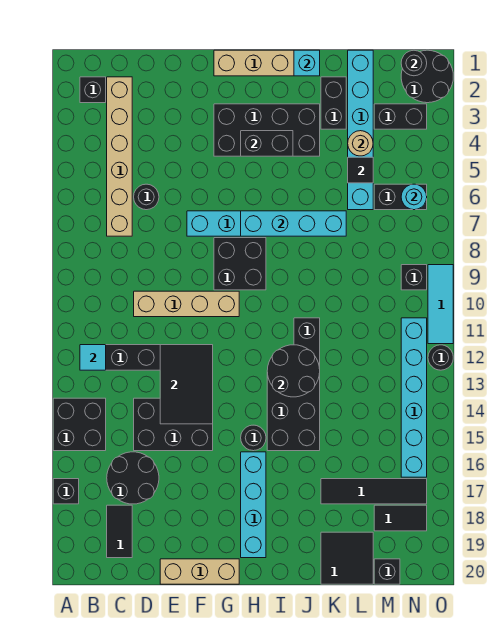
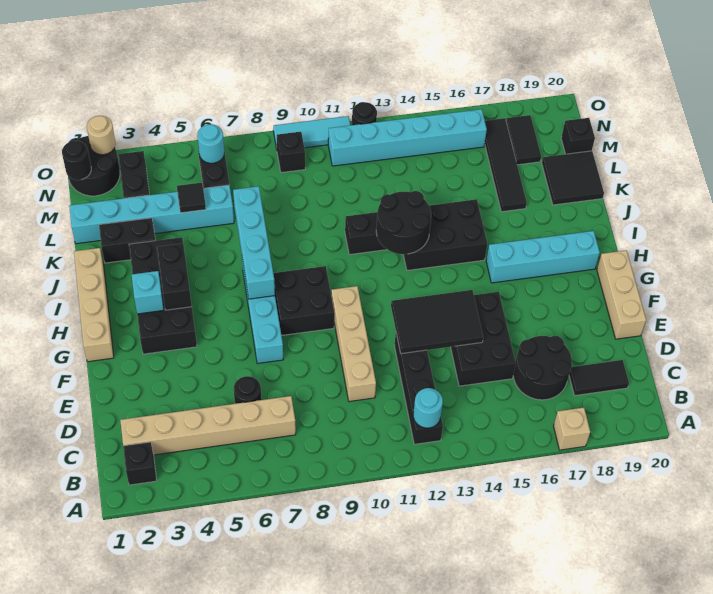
black brick A14:B15 level 1 -> none
black brick A17 level 1 -> tan brick A17 level 1
cyan tile B12 level 2 -> cyan round brick B12 level 2
black round brick H15 level 1 -> none
cyan brick J1 level 2 -> cyan brick H3 level 2
tan round brick L4 level 2 -> tan round brick O2 level 2

